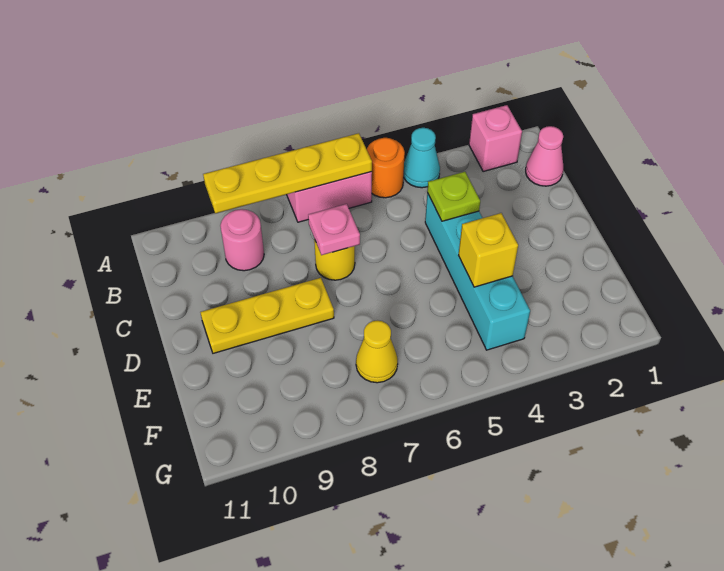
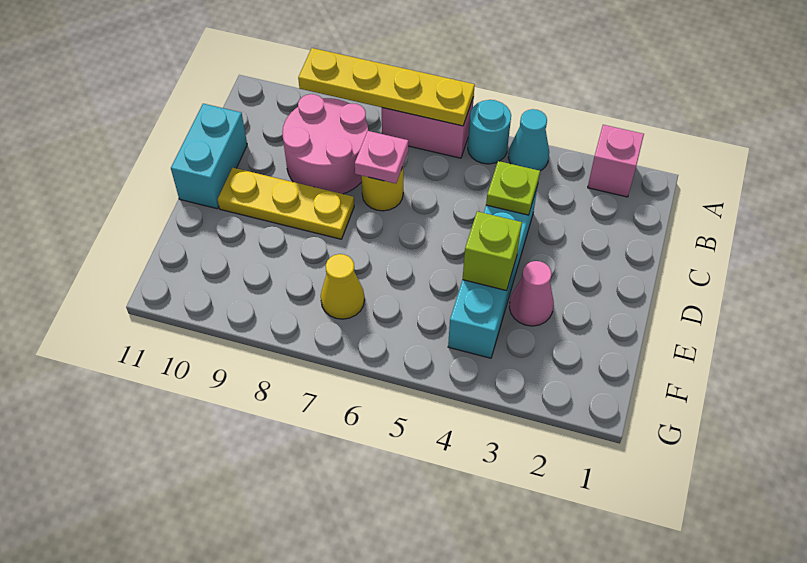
orange round brick A5 level 1 -> cyan round brick A5 level 1
pink cone B1 level 1 -> pink cone E3 level 1
pink round brick B9 level 1 -> pink round brick B8:C9 level 1
none -> cyan brick C11:D11 level 1
yellow brick E4 level 2 -> lime brick E4 level 2

